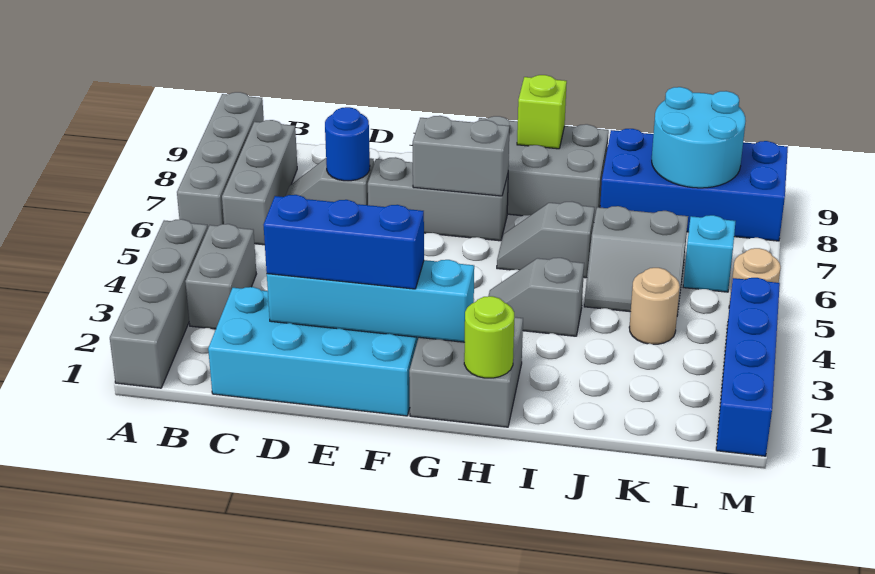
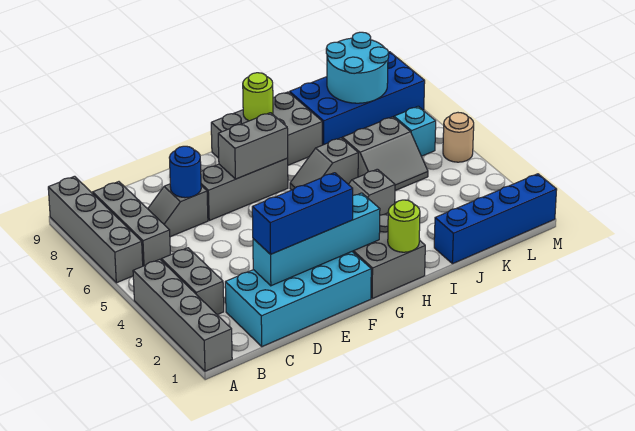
lime brick H9 level 2 -> lime round brick H9 level 2
tan round brick K4 level 1 -> none
blue brick M1:M4 level 1 -> blue brick J1:M1 level 1

